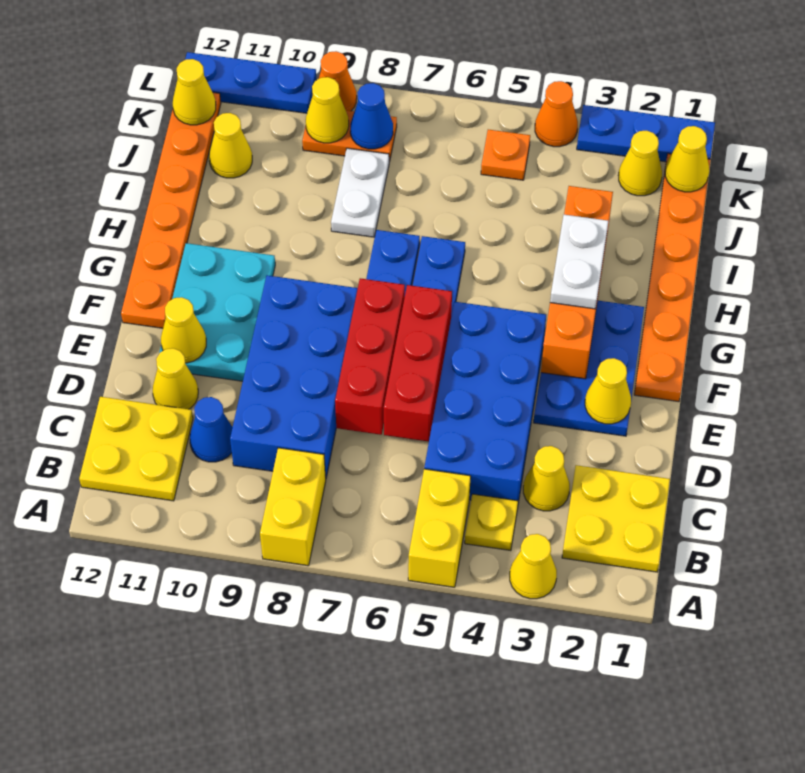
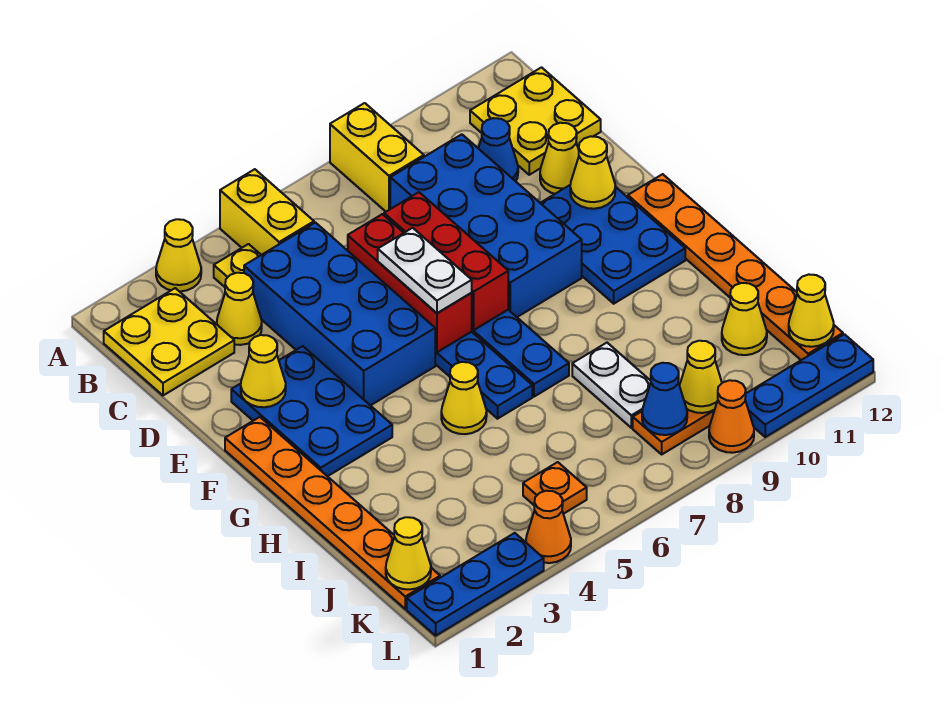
cyan plate E10:G11 level 1 -> blue plate E10:G11 level 1
orange brick F3:I3 level 2 -> none
white plate G3:H3 level 3 -> white plate E6:F6 level 3
yellow cone K2 level 1 -> yellow cone H5 level 1

